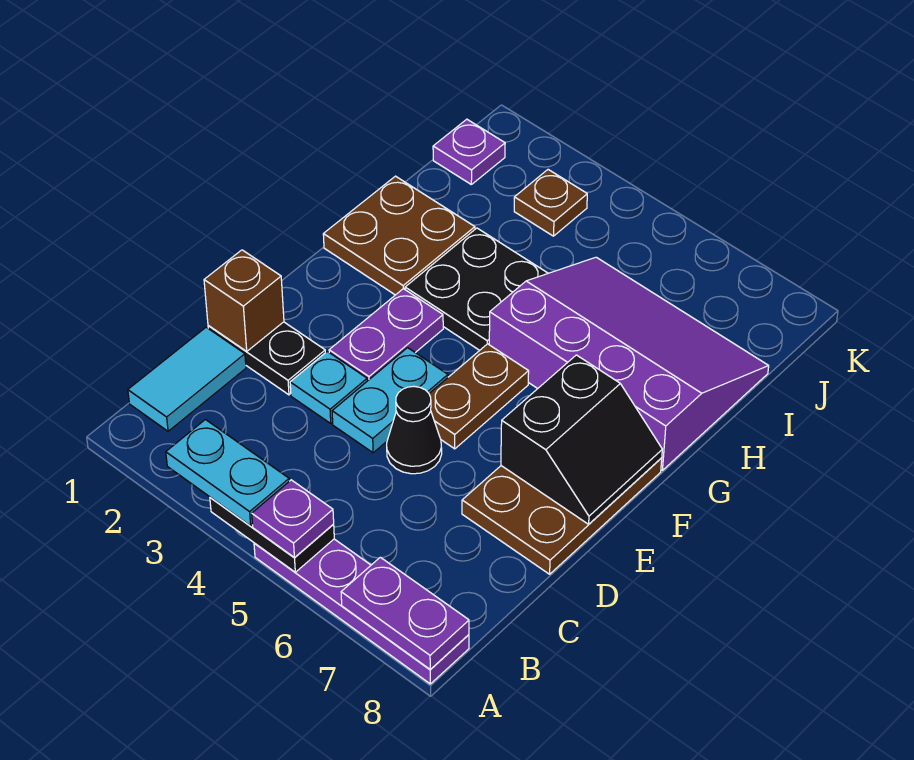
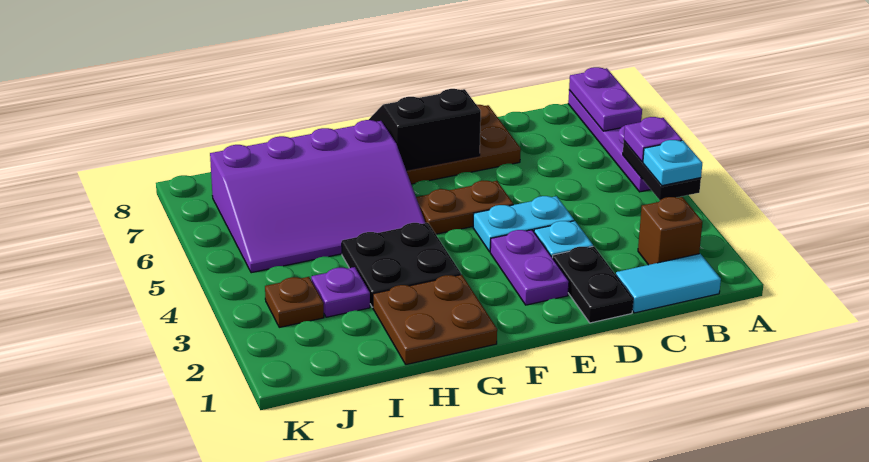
cyan plate A3:A4 level 3 -> cyan plate A4 level 3
brown brick D1 level 2 -> brown brick B2 level 1
black cone D5 level 1 -> none
purple plate E3:F3 level 1 -> purple plate E2:E3 level 1
purple slope G5:I8 level 1 top G -> purple slope G5:J7 level 1 top 7
purple plate J1 level 1 -> purple plate I3 level 1

